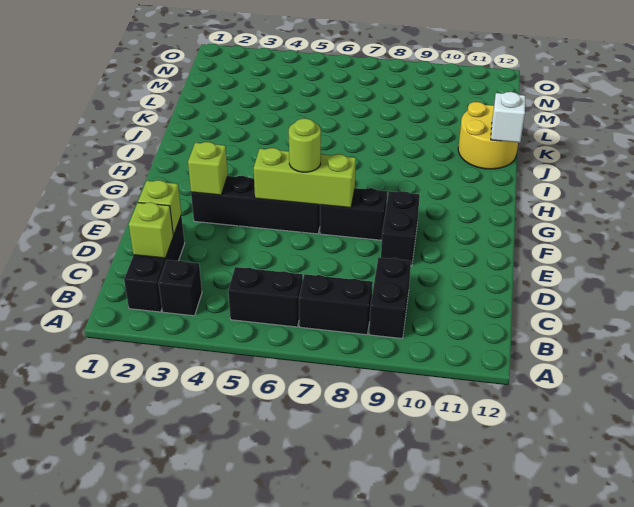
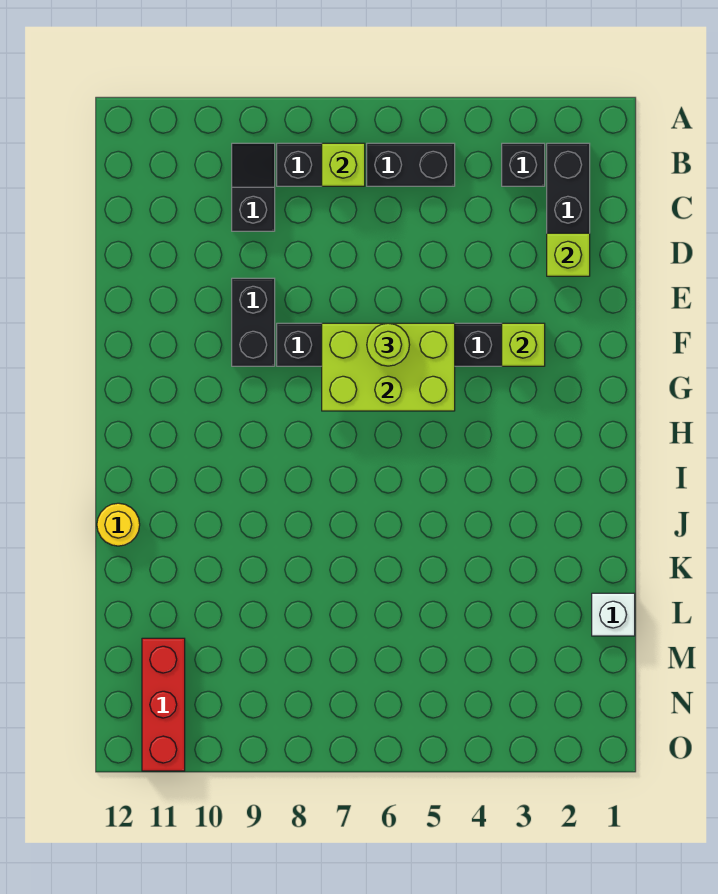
black brick B9:C9 level 1 -> black slope B9:C9 level 1 top C
lime brick C2 level 2 -> lime brick B7 level 2
lime brick F5:F7 level 2 -> lime brick F5:G7 level 2
yellow round brick J11:K12 level 1 -> yellow round brick J12 level 1
white brick J12 level 2 -> white brick L1 level 1
none -> red brick M11:O11 level 1

